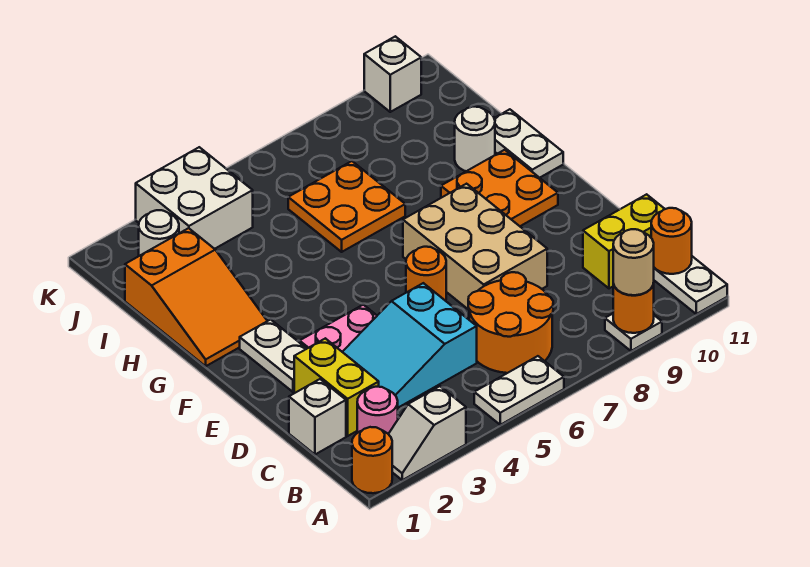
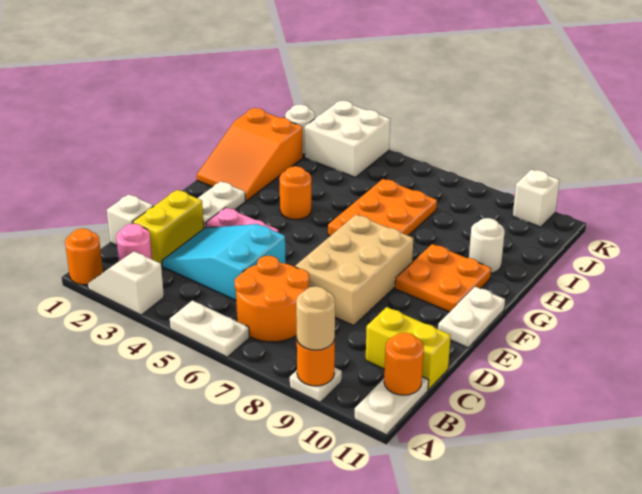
orange round brick E6 level 1 -> orange round brick G4 level 1
white plate G11:H11 level 1 -> white plate E11:F11 level 1
orange plate H6:I7 level 1 -> orange plate G6:I7 level 1

